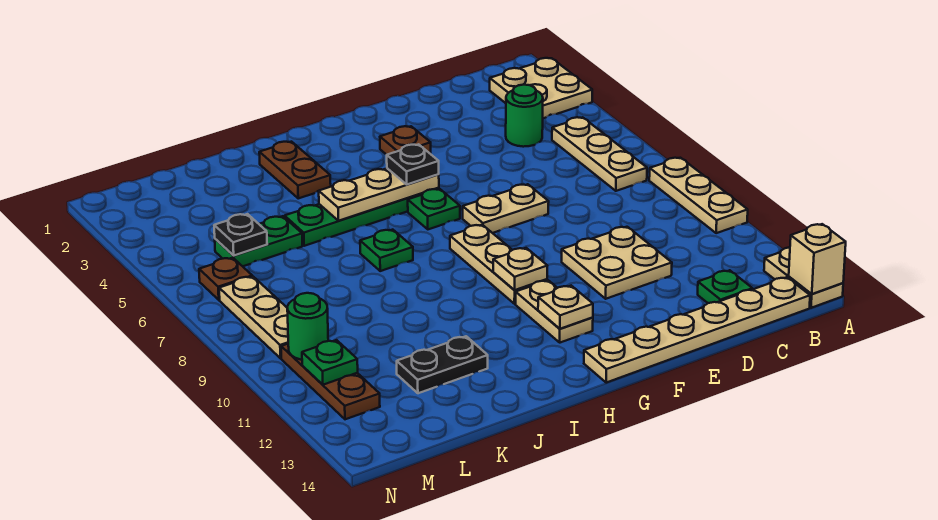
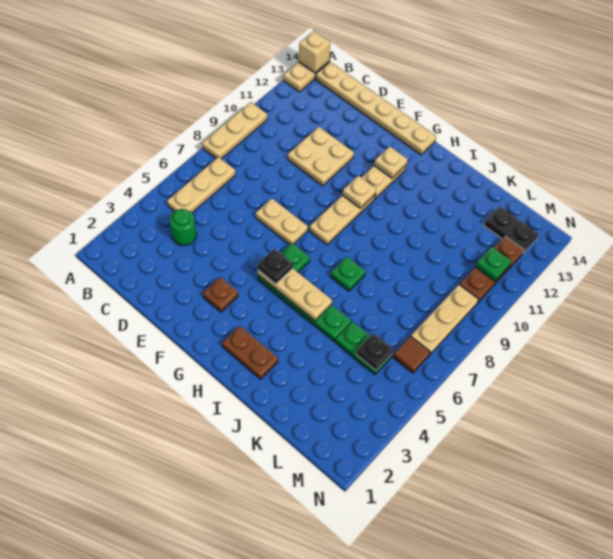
tan plate A2:B3 level 1 -> none
green plate C13 level 1 -> none
brown plate I2:I3 level 1 -> brown plate H2:I2 level 1
black plate J12:K12 level 1 -> black plate L13:M13 level 1
brown plate M6 level 1 -> brown tile M6 level 1
green round brick M10 level 2 -> none

